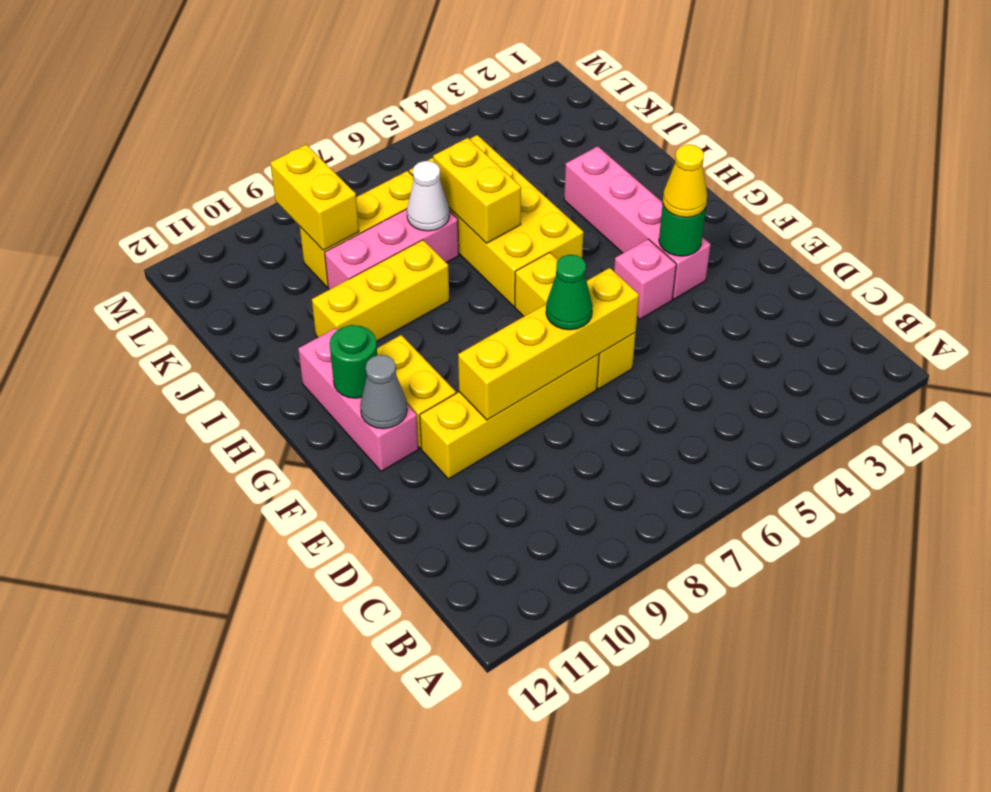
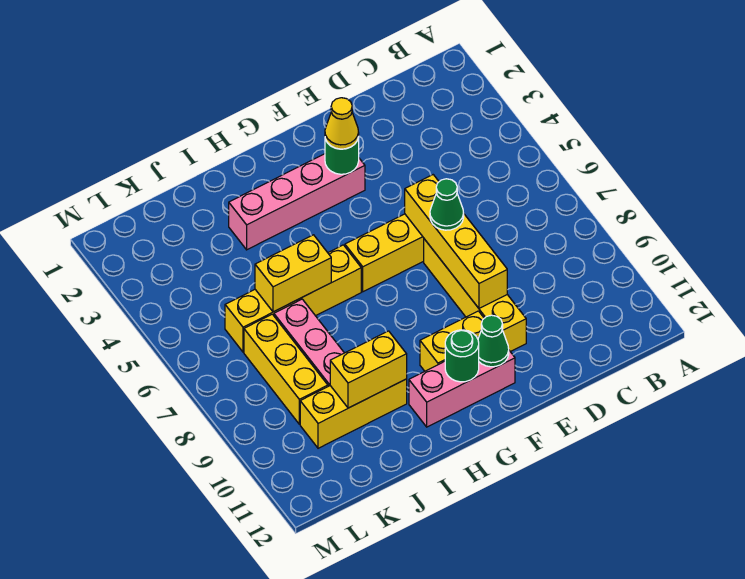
pink brick F4 level 1 -> none
grey cone F11 level 2 -> green cone F11 level 2
yellow brick H5:K6 level 1 -> yellow brick H6:K6 level 1
yellow brick I8:I10 level 1 -> yellow brick I10:K10 level 1
white cone J7 level 2 -> none
yellow brick K9:L9 level 2 -> yellow brick I10:J10 level 2

